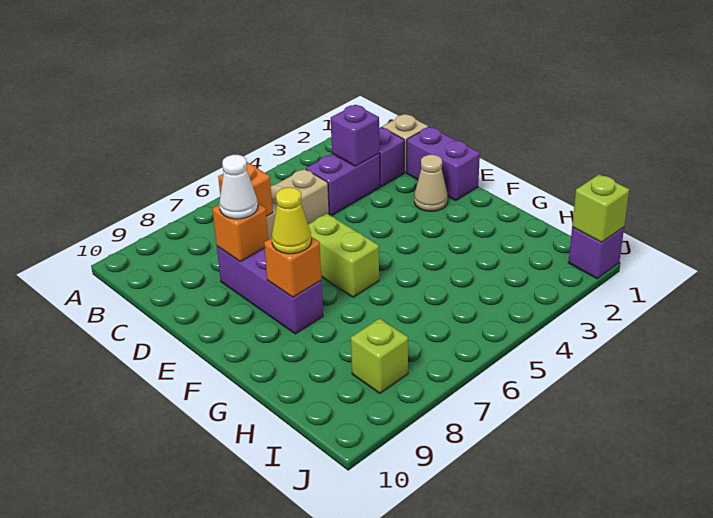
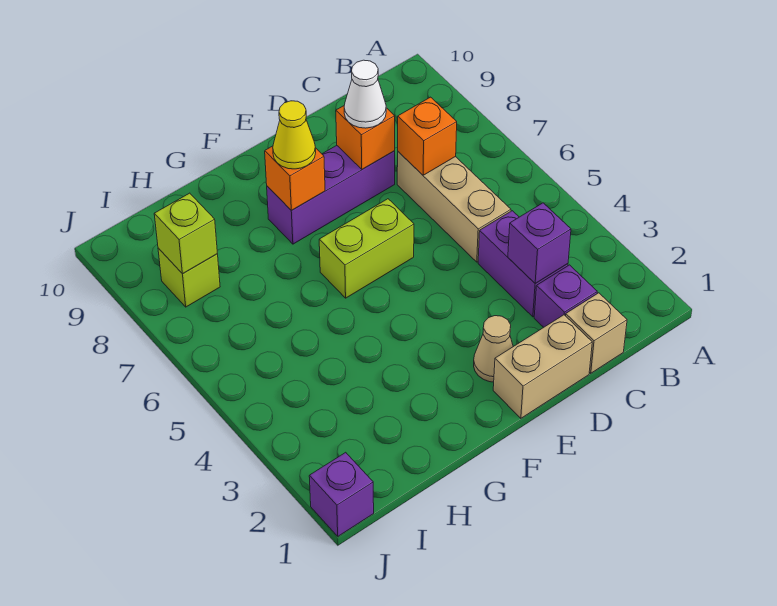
purple brick D1:E1 level 1 -> tan brick D1:E1 level 1
lime brick J1 level 2 -> lime brick I8 level 2

